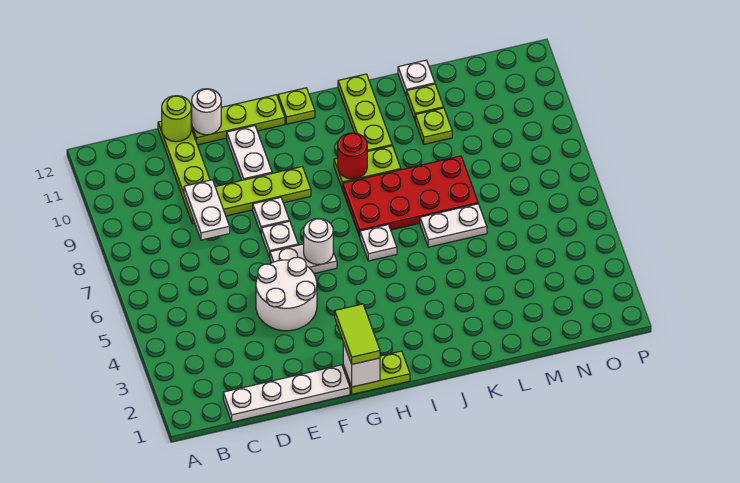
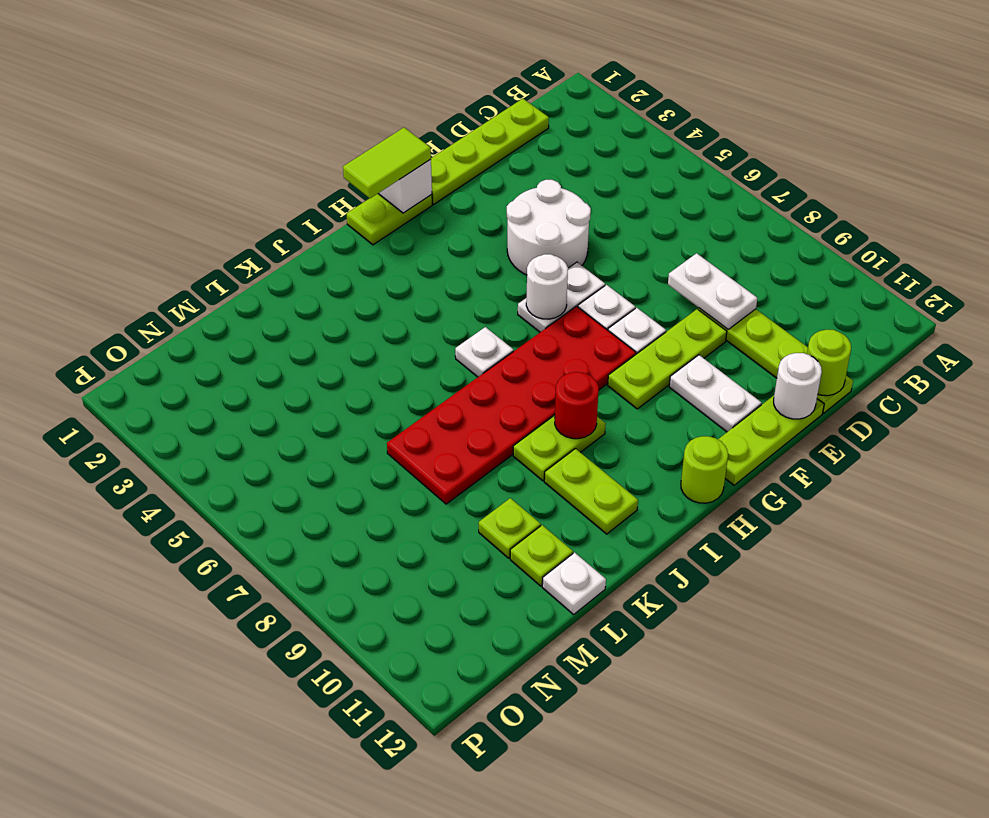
white plate C1:F1 level 1 -> lime plate C1:F1 level 1
lime tile G1:G2 level 3 -> lime tile G1:H1 level 3
lime plate H12 level 1 -> lime round brick H12 level 1
red plate I7:L8 level 1 -> red plate G7:L8 level 1
lime plate J10:J12 level 1 -> lime plate J10:J11 level 1
white plate K6:L6 level 1 -> none

